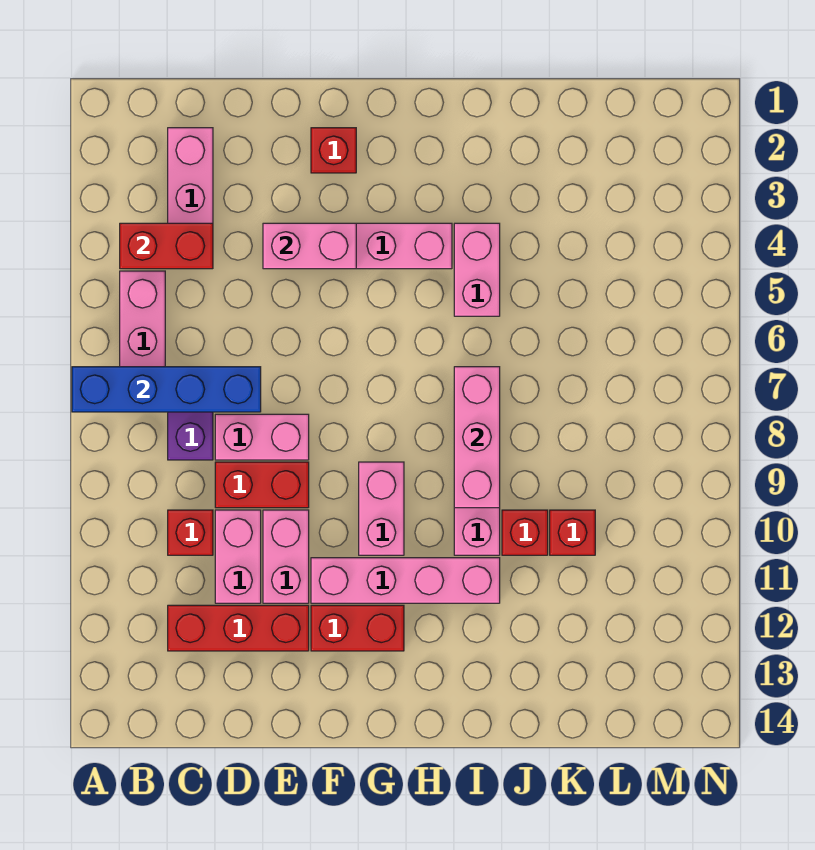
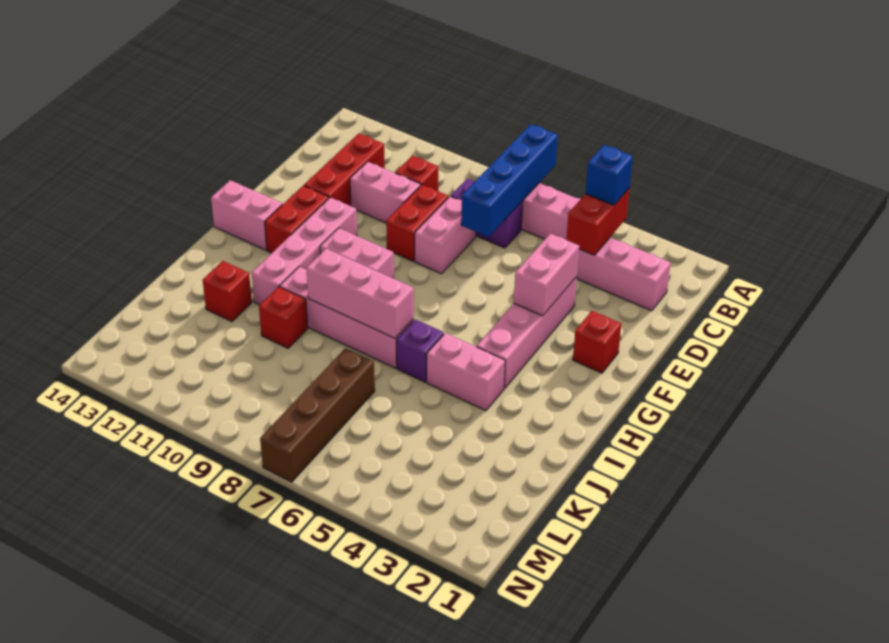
none -> blue brick B4 level 3
pink brick E10:E11 level 1 -> pink brick G13:G14 level 1
none -> purple brick I6 level 1
none -> brown brick K7:N7 level 1
red brick K10 level 1 -> red brick J12 level 1

